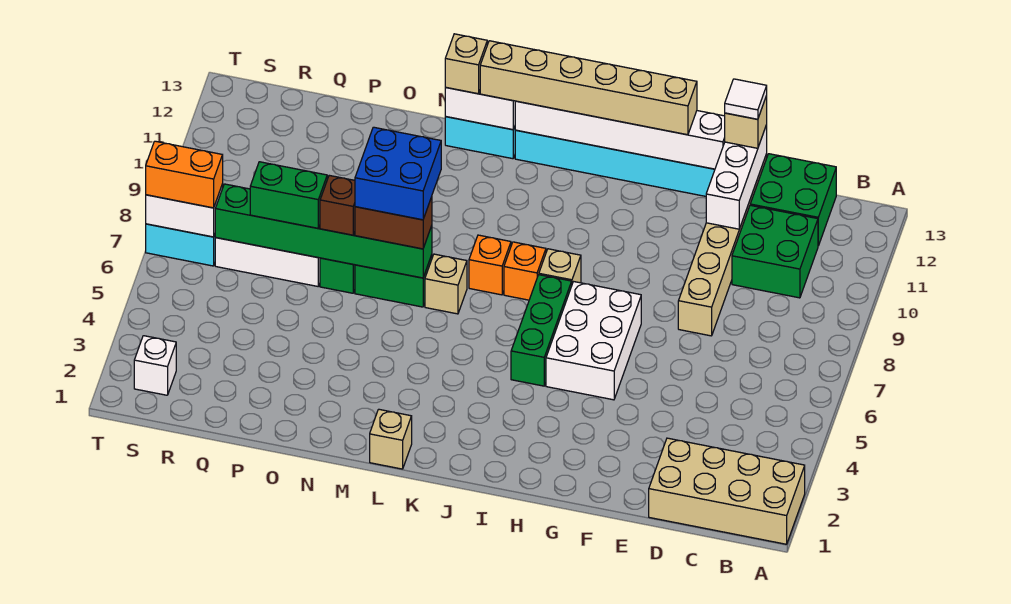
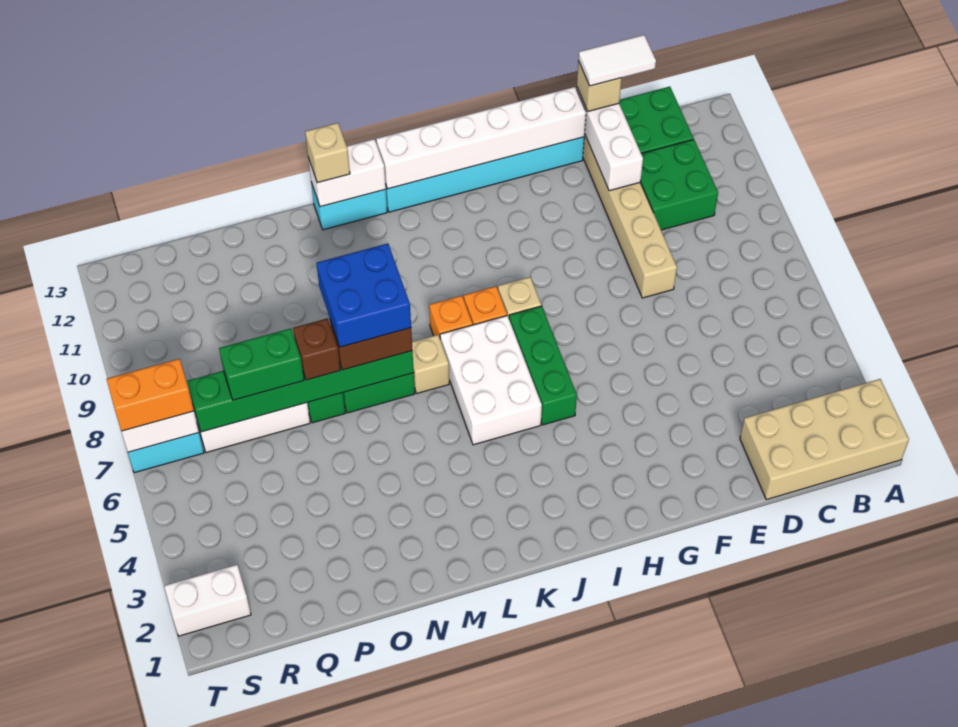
white tile E13 level 4 -> white tile D13:E13 level 4
white brick G5:H7 level 1 -> white brick J5:K7 level 1
tan brick G13:L13 level 3 -> none
tan brick L1 level 1 -> none
white brick S2 level 1 -> white brick S2:T2 level 1

